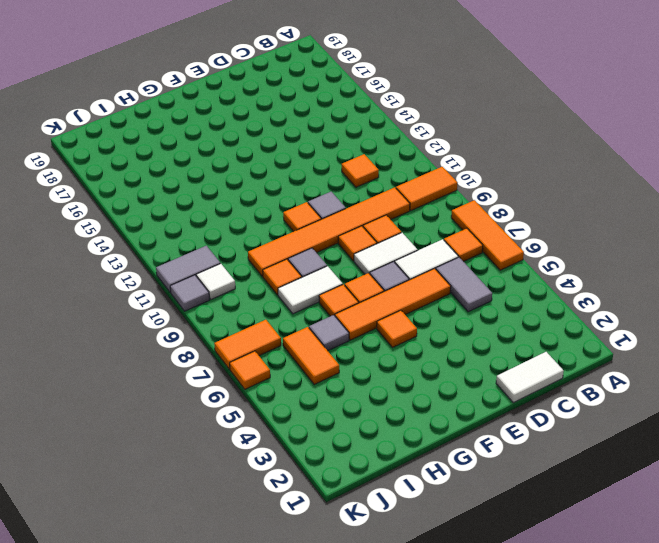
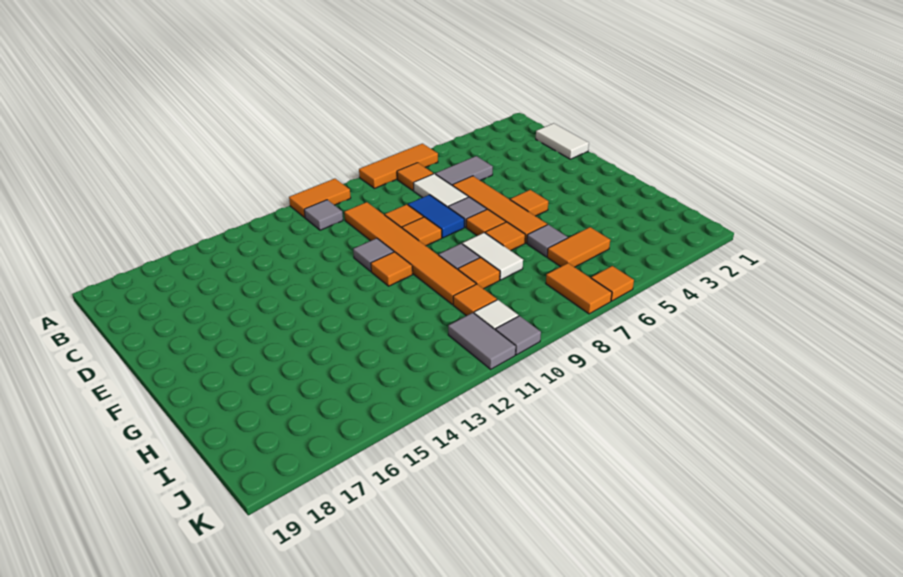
orange tile A10:B10 level 1 -> orange tile A10:A11 level 1
none -> grey tile B11 level 1
orange tile C12 level 1 -> orange tile I10 level 1
white tile D8:E8 level 1 -> blue tile D8:E8 level 1

